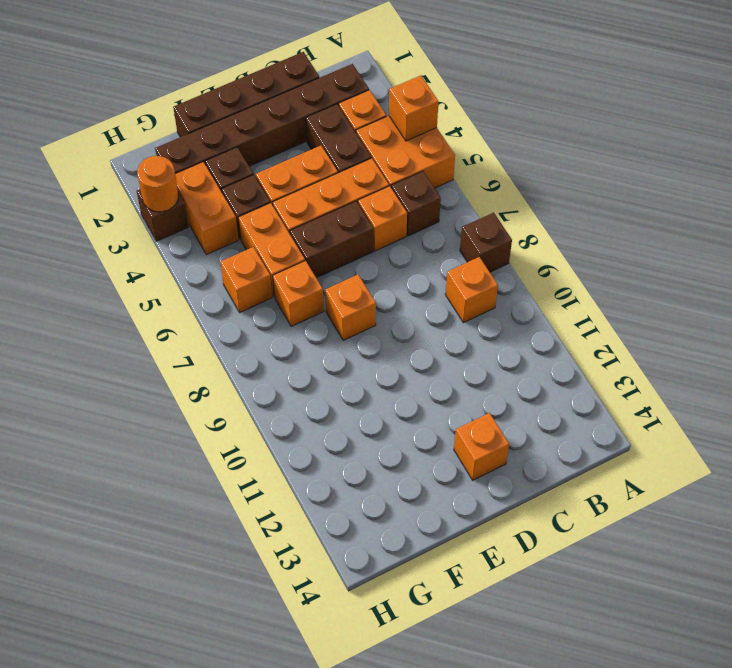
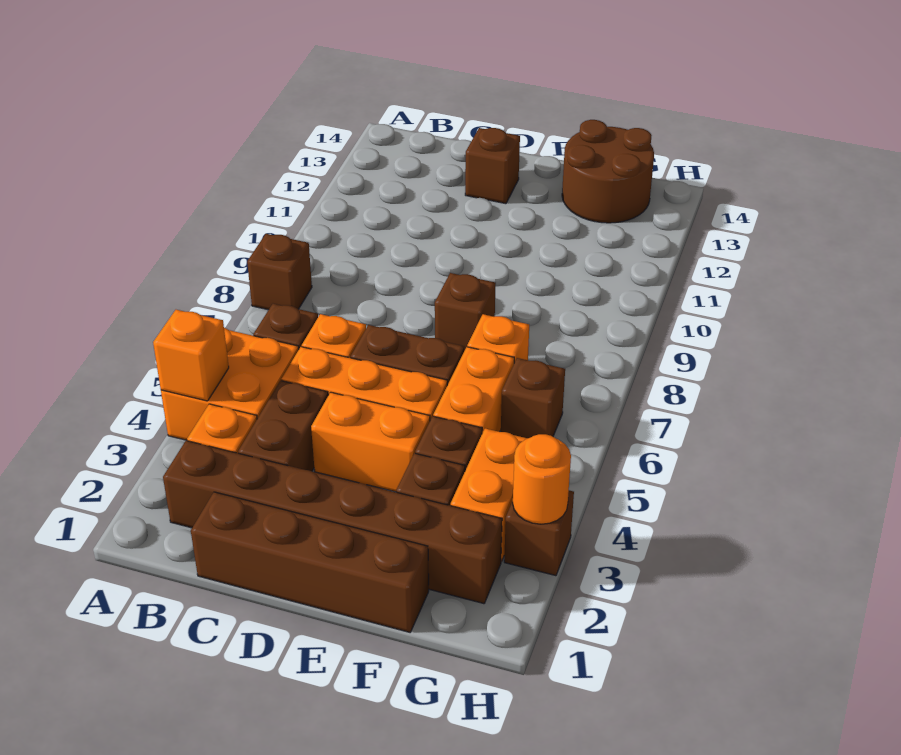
orange brick B9 level 1 -> none
orange brick D13 level 1 -> brown brick D13 level 1
orange brick E8 level 1 -> brown brick E8 level 1
none -> brown round brick F13:G14 level 1
orange brick G6 level 1 -> brown brick G6 level 1

